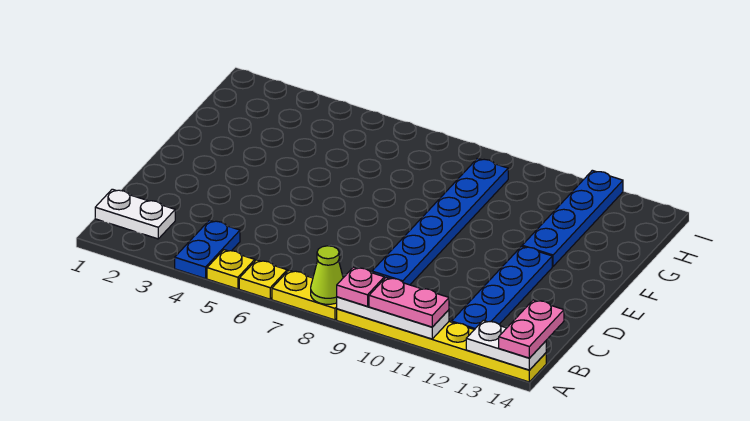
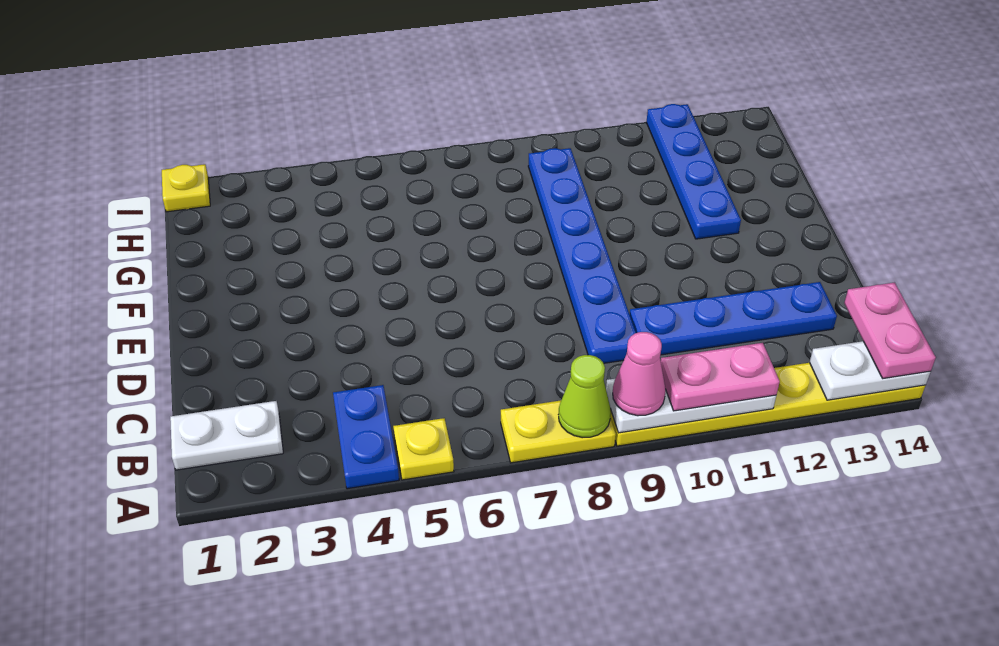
yellow plate A6 level 1 -> yellow plate I1 level 1
pink plate A9 level 3 -> pink cone A9 level 3
blue plate B12:E12 level 1 -> blue plate C10:C13 level 1

